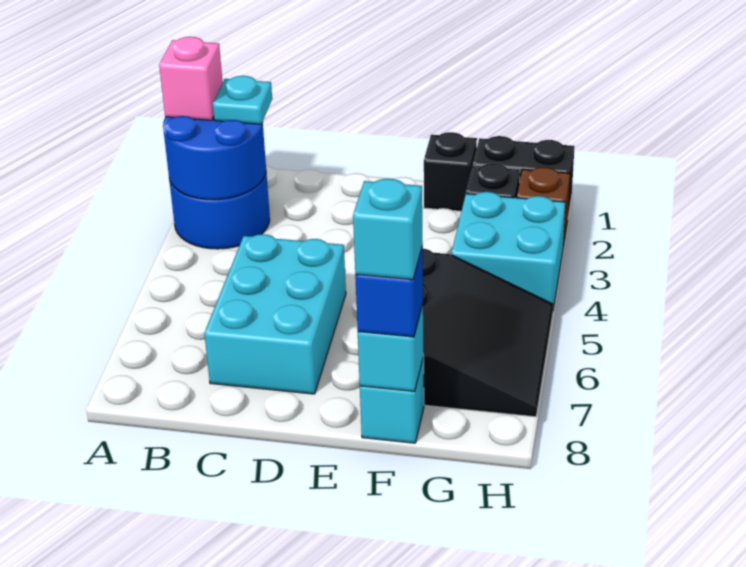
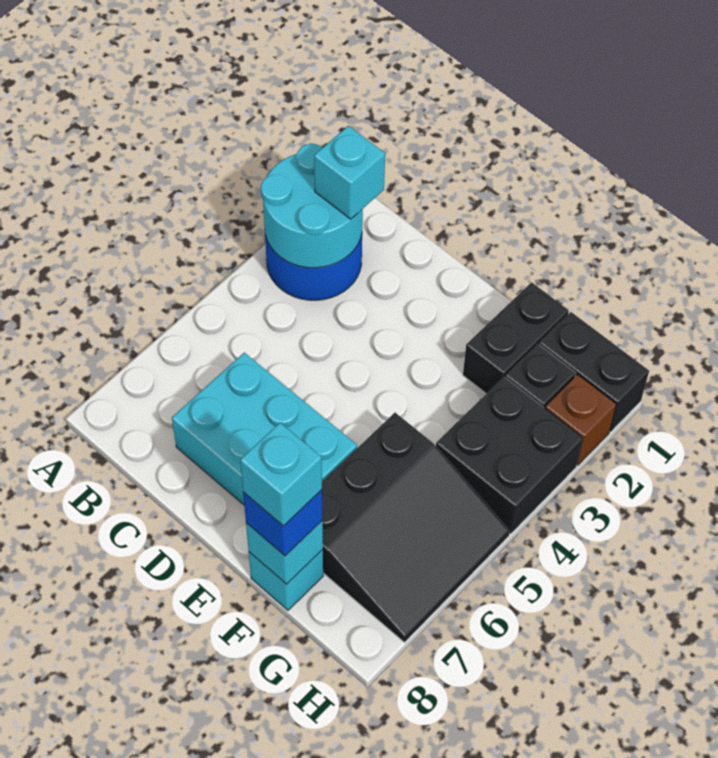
blue round brick A2:B3 level 2 -> cyan round brick A2:B3 level 2
pink brick A2 level 3 -> none
cyan plate B2 level 3 -> cyan brick B2 level 3
cyan brick C5:D7 level 1 -> cyan brick C6:E7 level 1
black brick F1 level 1 -> black brick F1:F2 level 1
cyan brick G3:H4 level 1 -> black brick G3:H4 level 1

